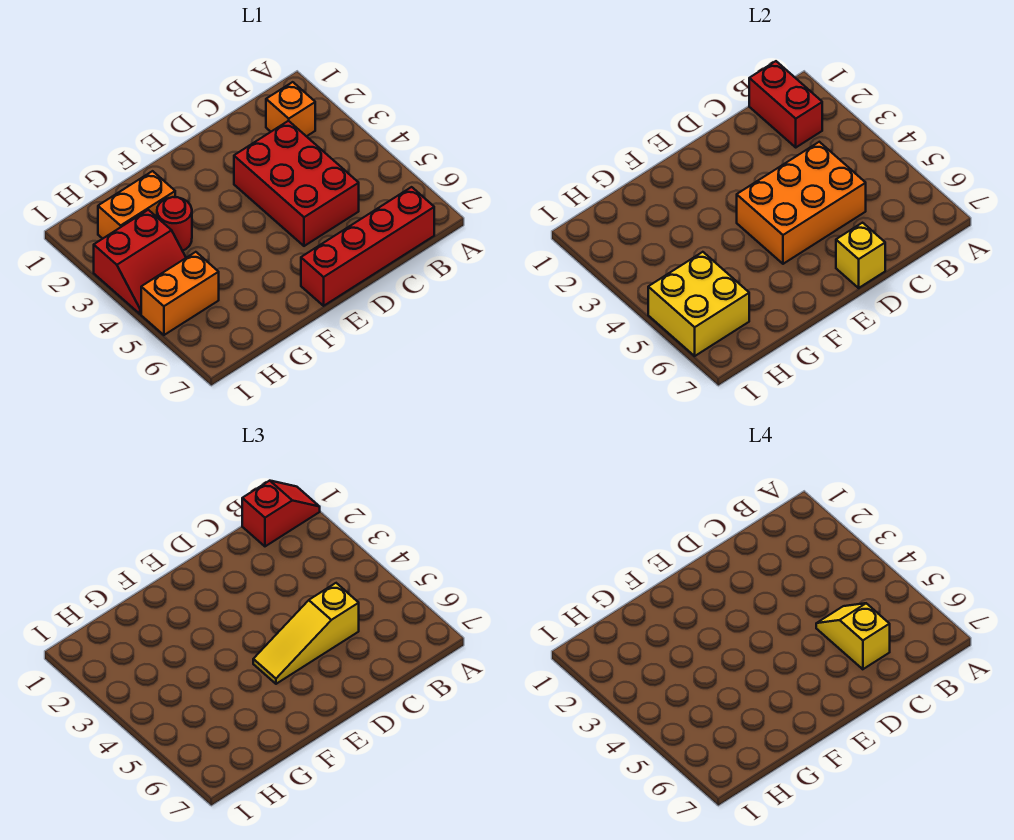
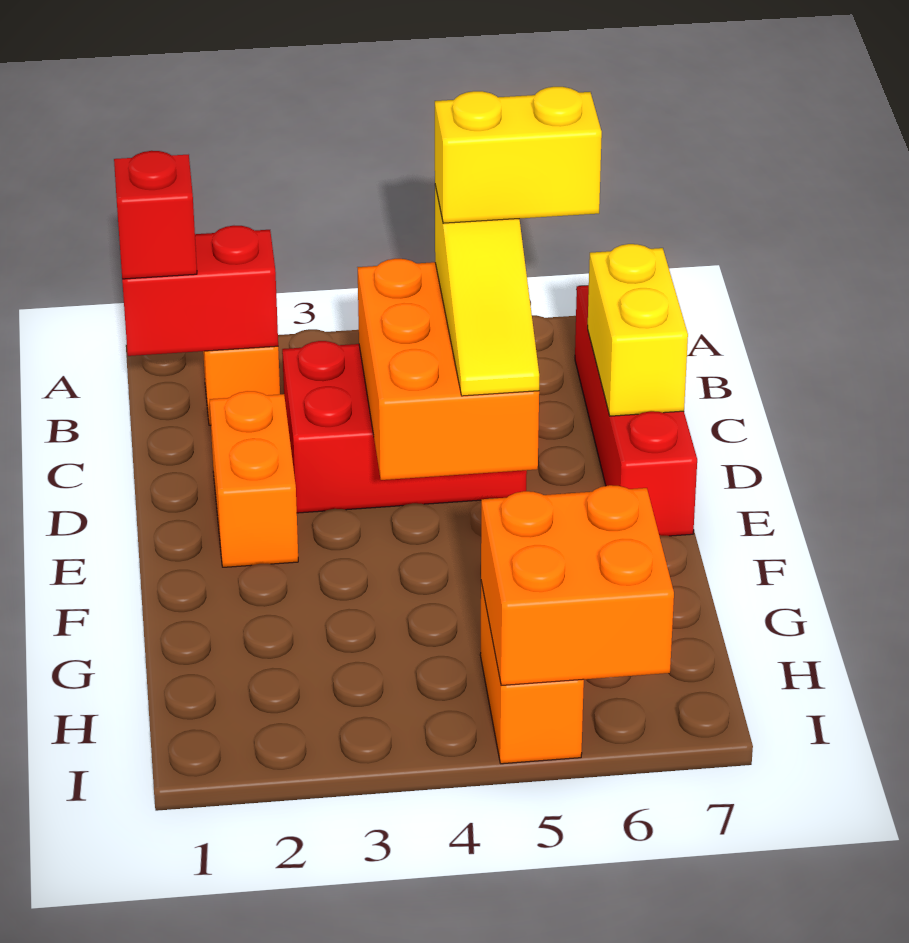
yellow slope C5:C6 level 4 top 6 -> yellow brick C5:C6 level 4
yellow brick D7 level 2 -> yellow brick C7:D7 level 2
orange brick G2:H2 level 1 -> orange brick D2:E2 level 1
red round brick G3 level 1 -> none
red slope H3:I4 level 1 top 3 -> none
yellow brick H5:I6 level 2 -> orange brick H5:I6 level 2

